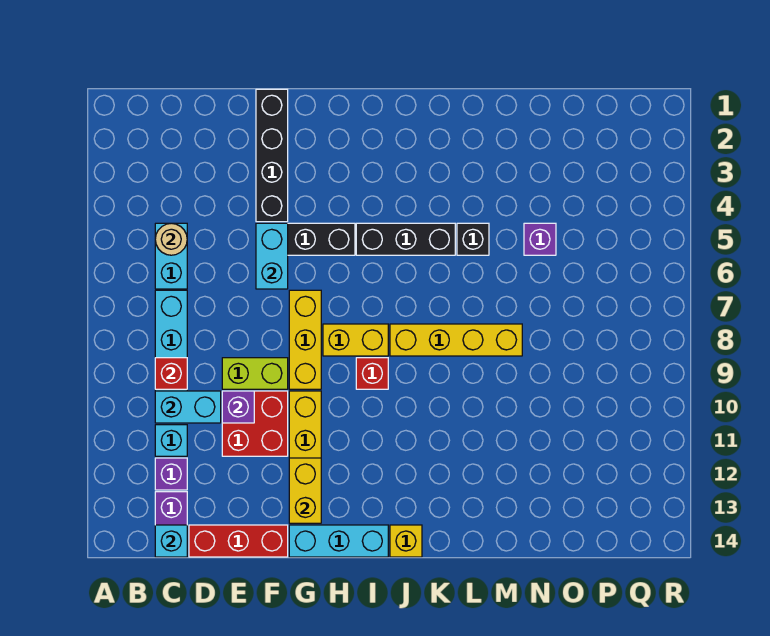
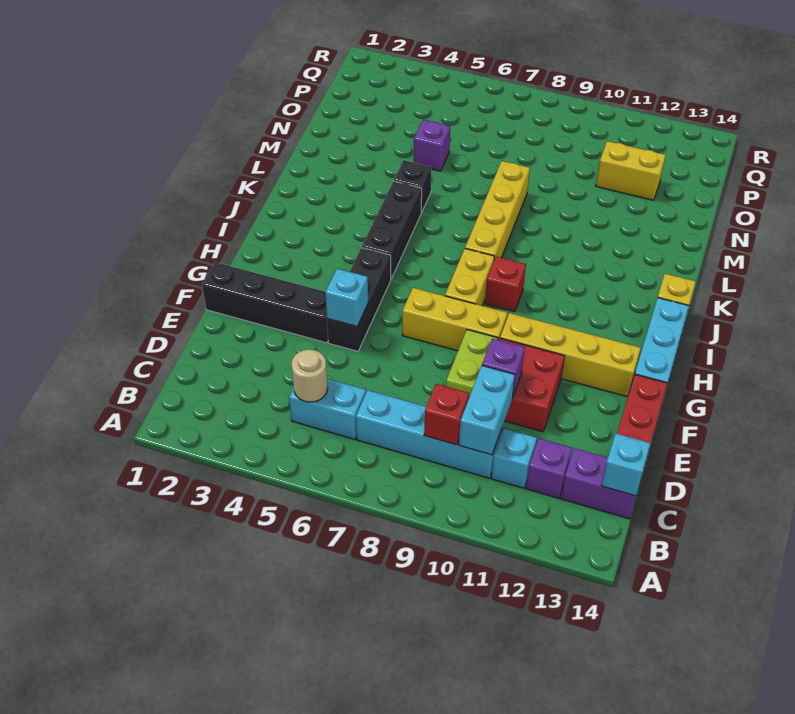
cyan brick F5:F6 level 2 -> cyan brick F5 level 2
yellow brick G12:G13 level 2 -> yellow brick O11:O12 level 1

